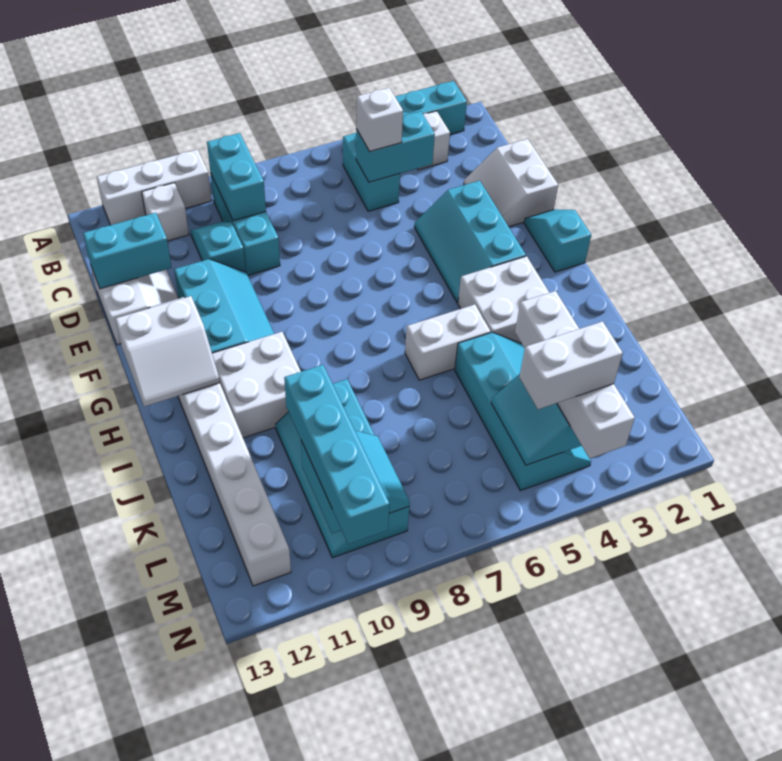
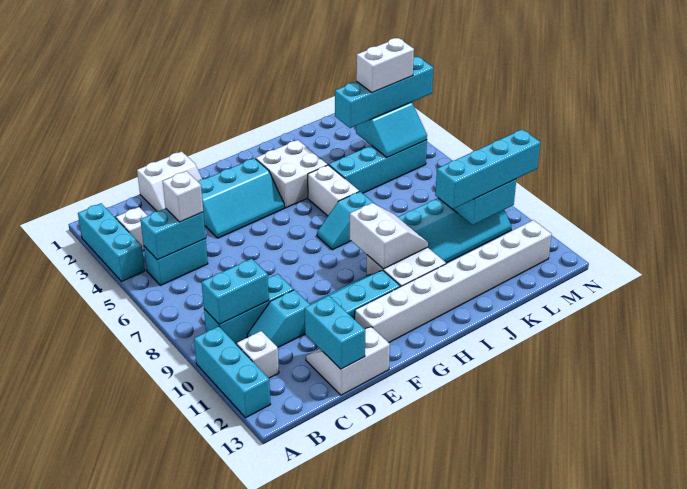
white brick A10:A12 level 1 -> cyan brick A10:A12 level 1
cyan brick C4:C5 level 2 -> cyan brick B5:C5 level 2
cyan slope F1:G1 level 1 top G -> cyan slope H7:I7 level 1 top I
white slope G12:H13 level 2 top G -> white slope H9:I10 level 2 top H
white brick K4:N4 level 3 -> cyan brick K4:N4 level 3
white brick M4:M5 level 4 -> white brick L4:M4 level 4

